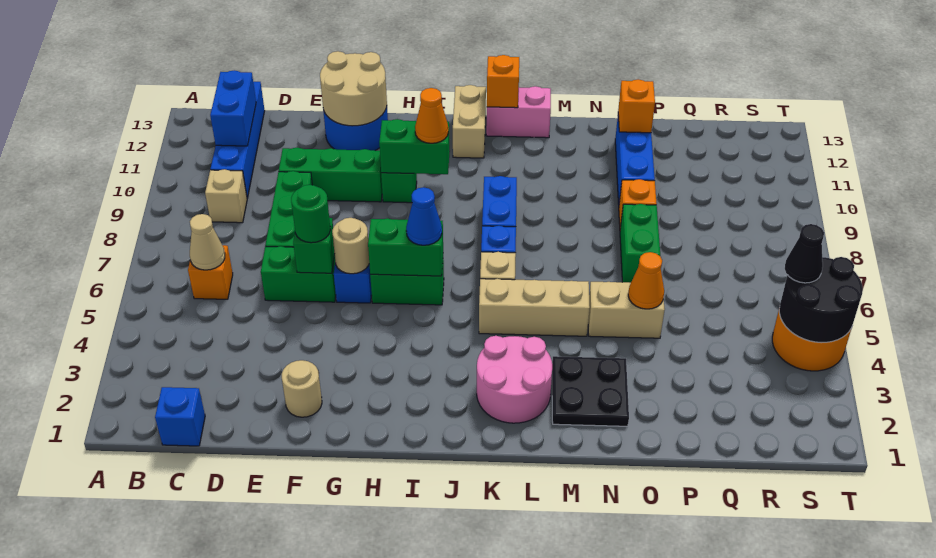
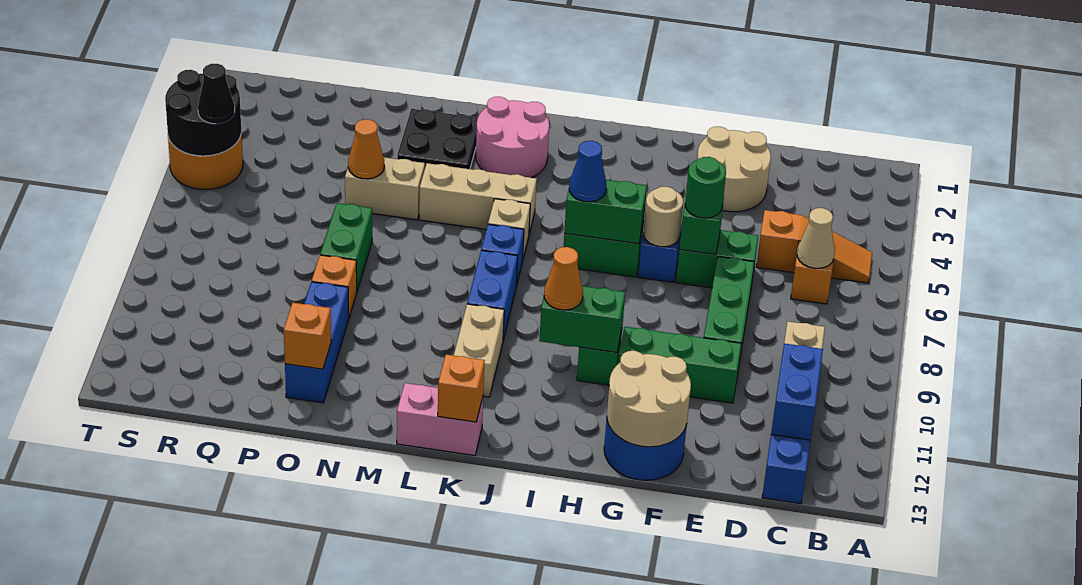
none -> orange slope B5:D5 level 1 top D
blue brick C1 level 1 -> none
tan round brick F2 level 1 -> tan round brick E2:F3 level 1
tan brick J12:J13 level 1 -> tan brick K10:K11 level 1

